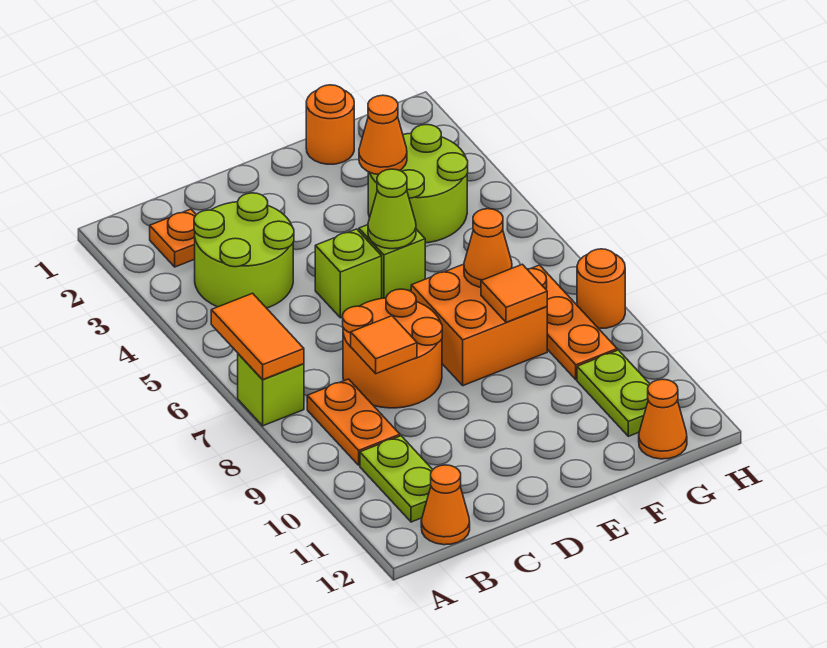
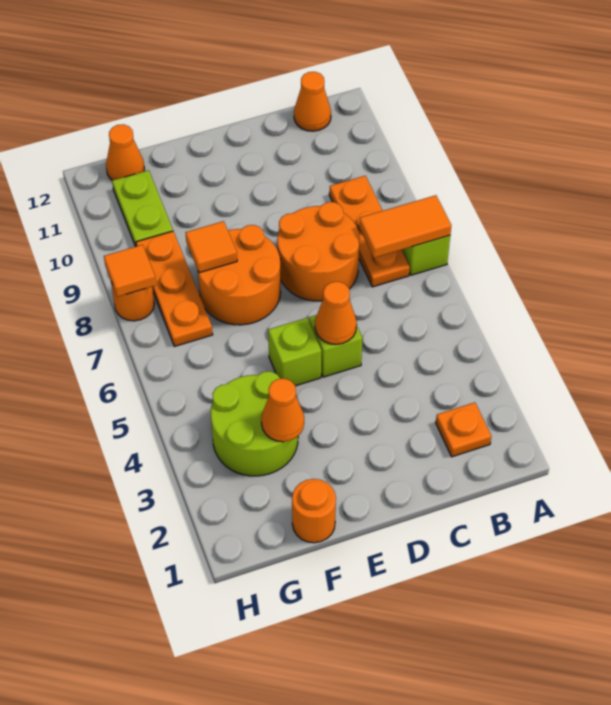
orange tile A6:A7 level 2 -> orange tile A7:B7 level 2
lime round brick B3:C4 level 1 -> none
orange plate B8:B9 level 1 -> orange plate B7:B9 level 1
lime plate B10:B11 level 1 -> none
orange tile C8 level 2 -> orange tile H8 level 2
lime cone E5 level 2 -> none
orange brick E7:F8 level 1 -> orange round brick E7:F8 level 1
orange cone F7 level 2 -> orange cone D5 level 2

